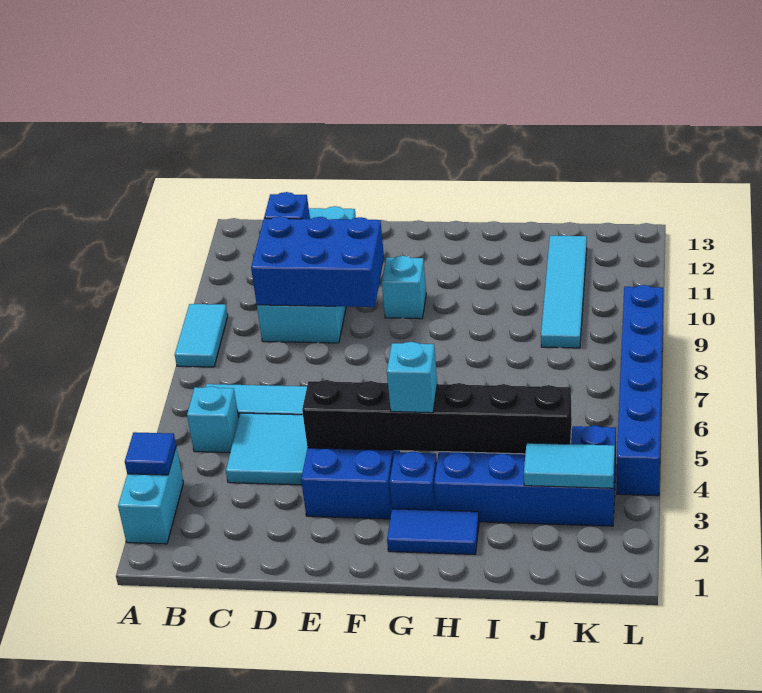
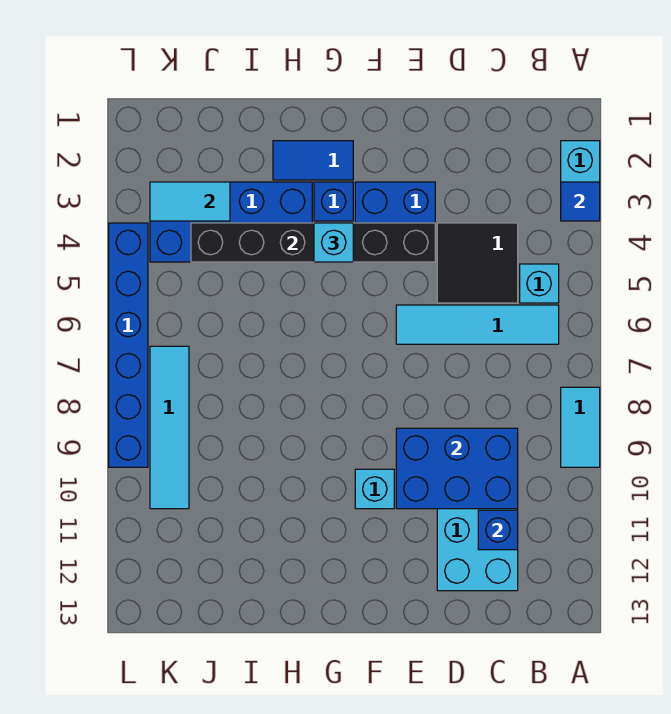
cyan tile C4:D5 level 1 -> black tile C4:D5 level 1
cyan tile J9:J12 level 1 -> cyan tile K7:K10 level 1

